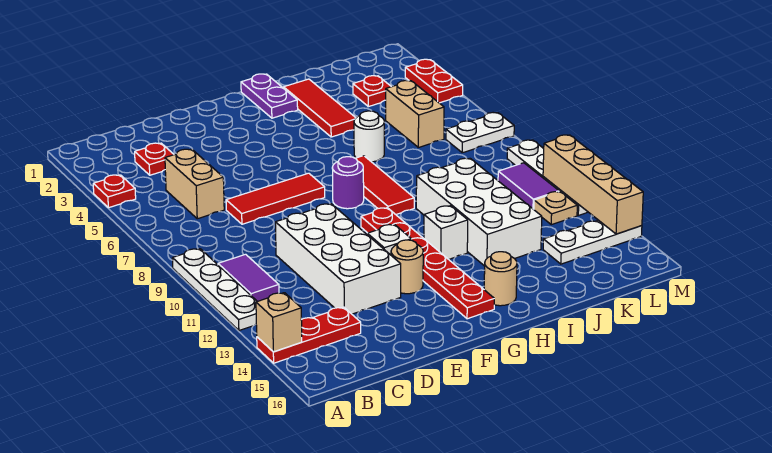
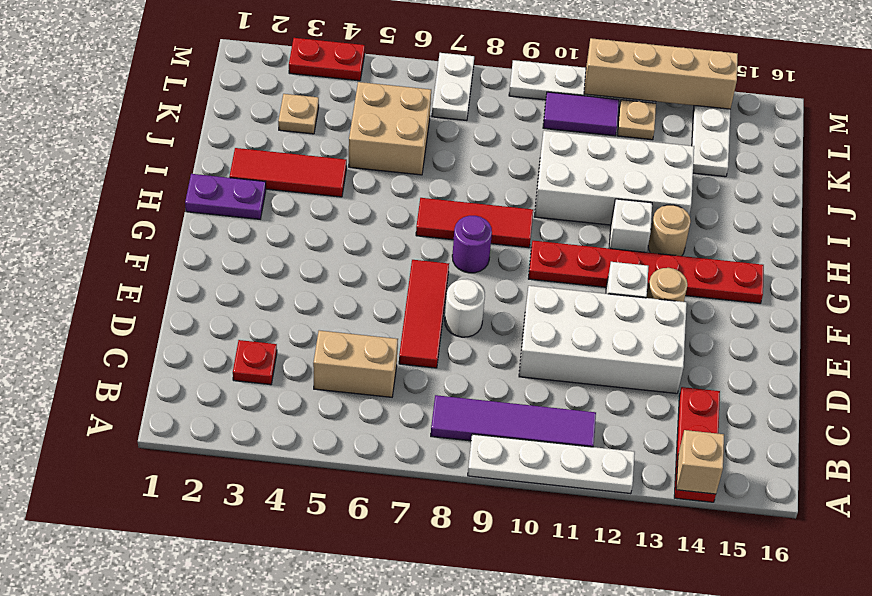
red plate A4 level 1 -> none
purple tile B10:B11 level 1 -> purple tile B8:B11 level 1
tan round brick H15 level 1 -> tan round brick H13 level 1
white round brick I6 level 1 -> white round brick E8 level 1
red plate K3 level 1 -> tan plate K3 level 1
tan brick K5:K6 level 1 -> tan brick J5:K6 level 1

